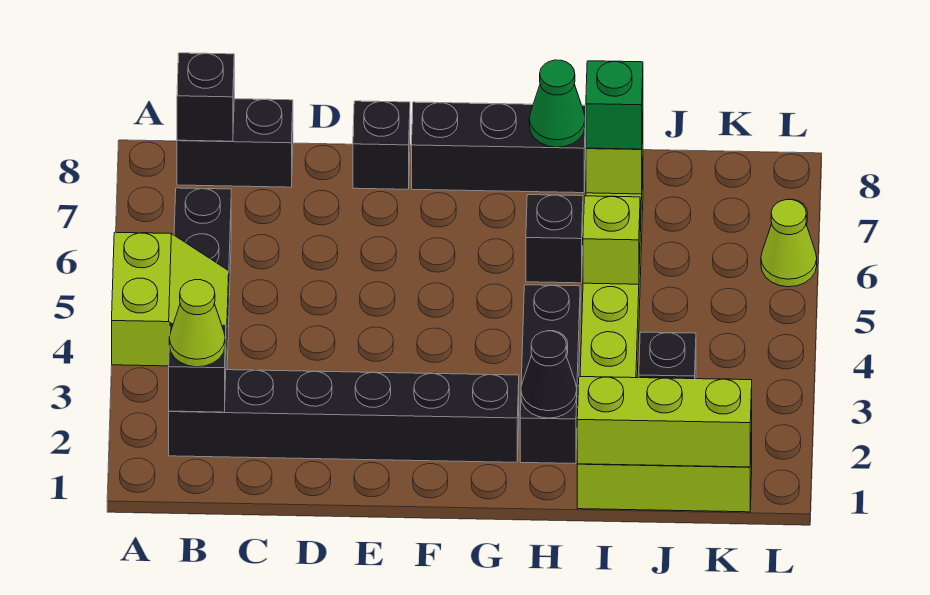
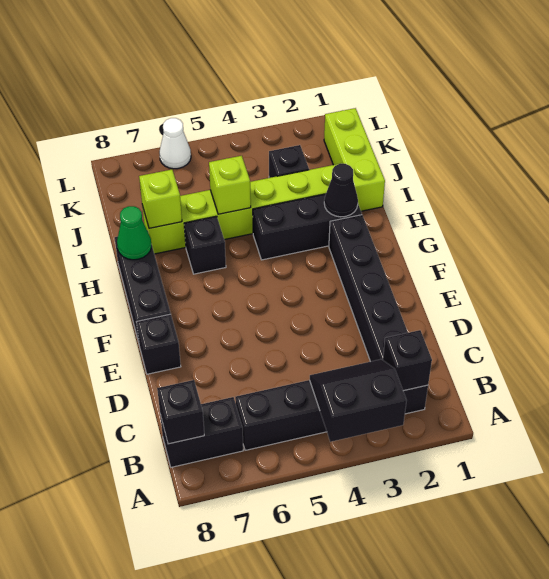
lime slope A3:B4 level 2 top A -> black slope A3:B4 level 2 top A
lime cone B2 level 3 -> none
black brick B8:C8 level 1 -> black brick B7:B8 level 1
lime brick I1:K1 level 2 -> none
green brick I7 level 3 -> none
lime cone L6 level 1 -> white cone L6 level 1

